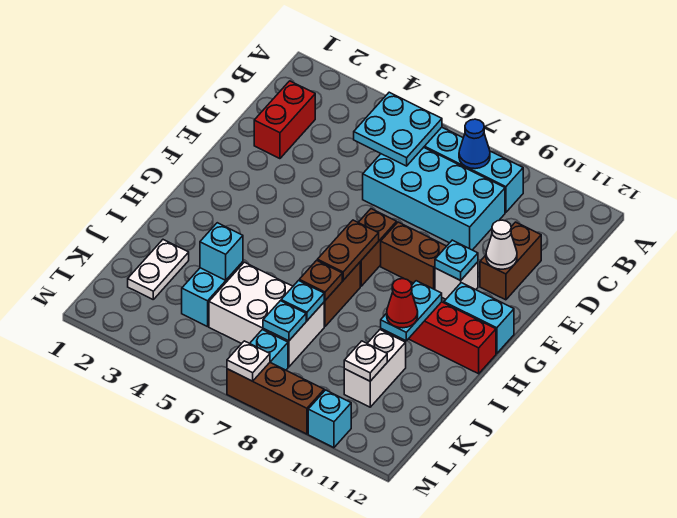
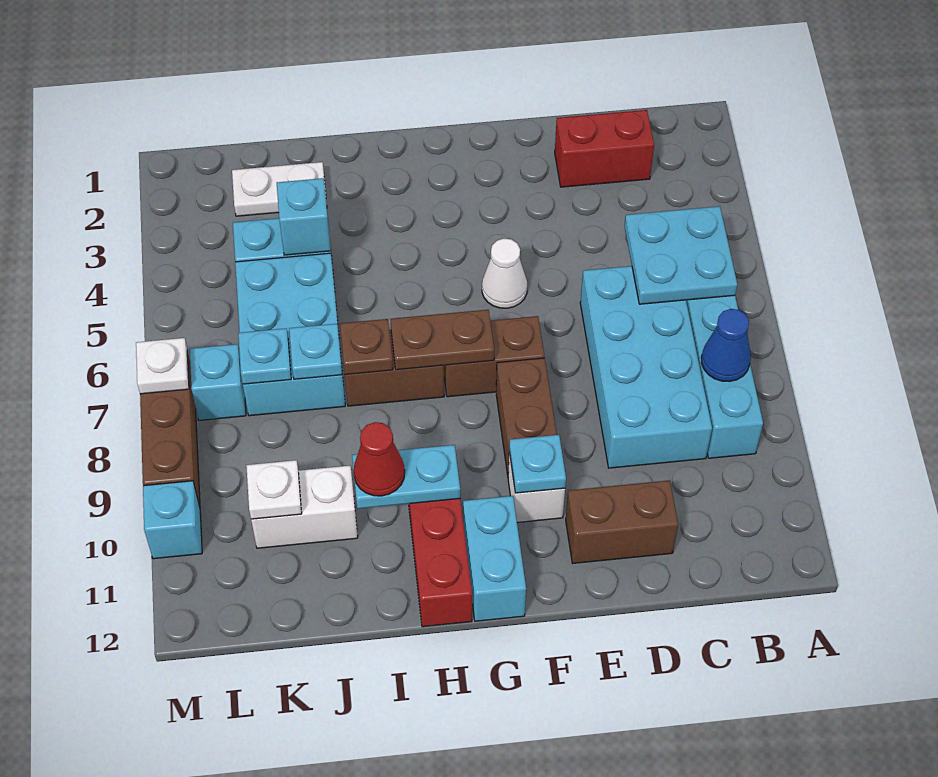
white cone E11 level 2 -> white cone F5 level 1
white brick J5:K7 level 1 -> cyan brick J5:K7 level 1

